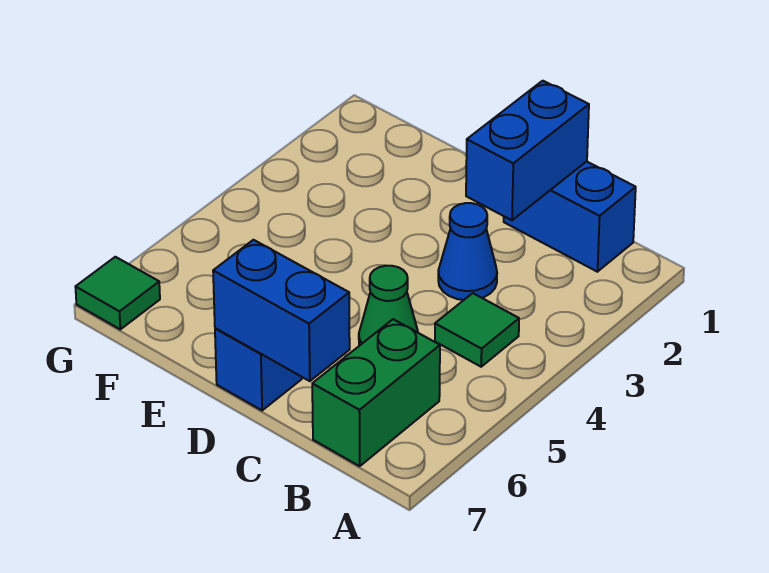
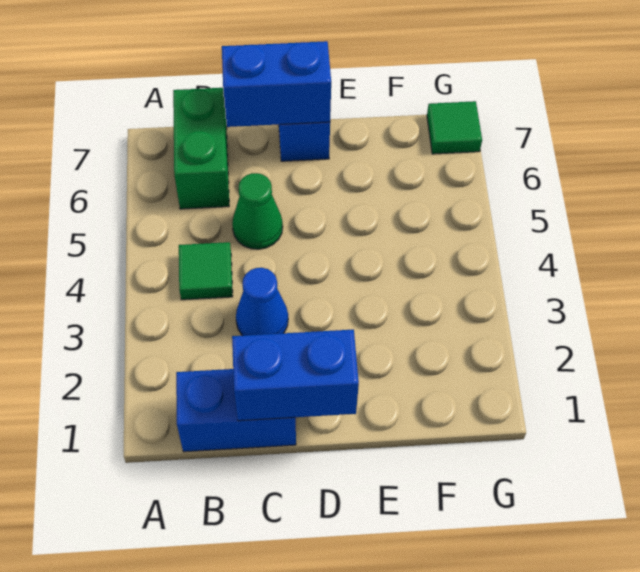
blue brick C1:C2 level 2 -> blue brick C1:D1 level 2

